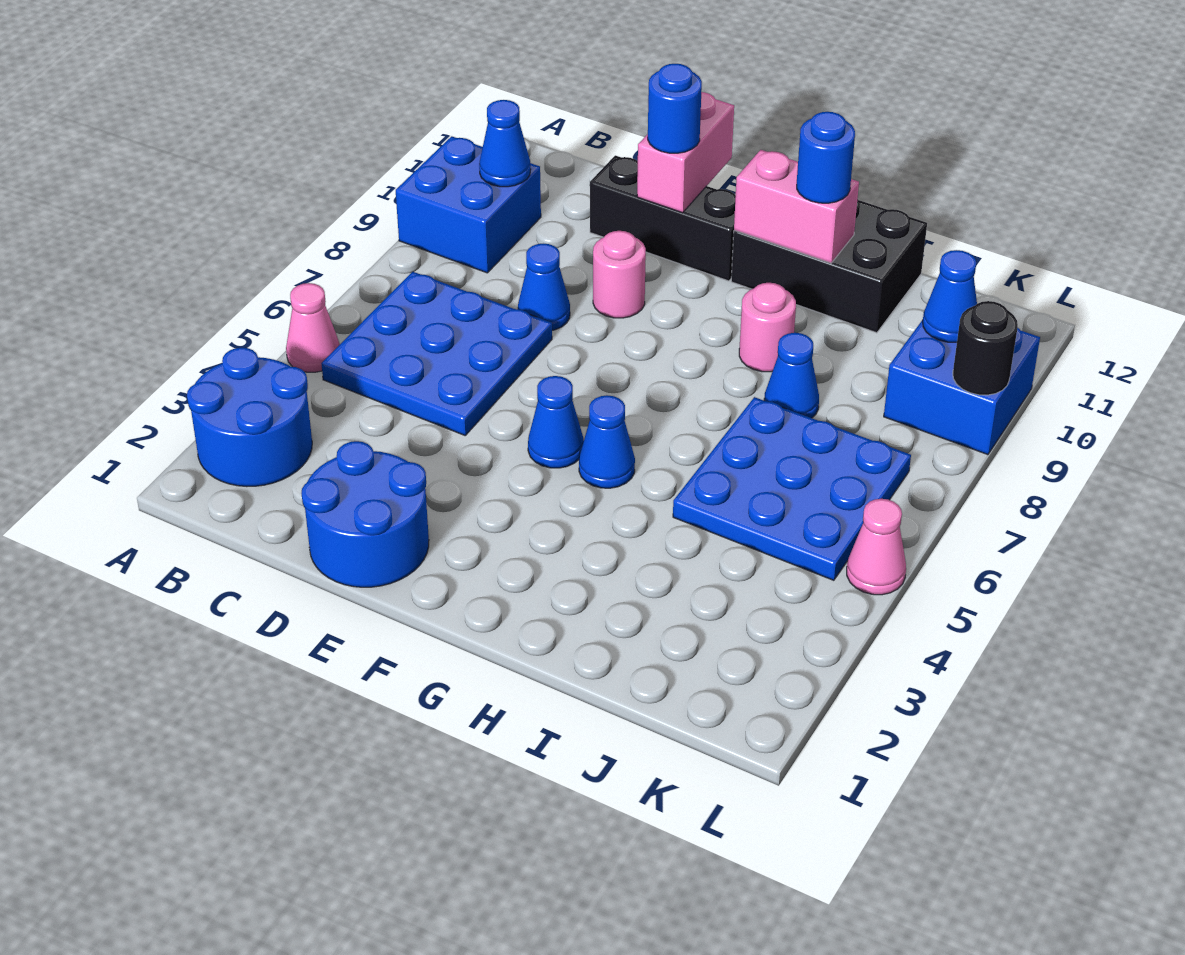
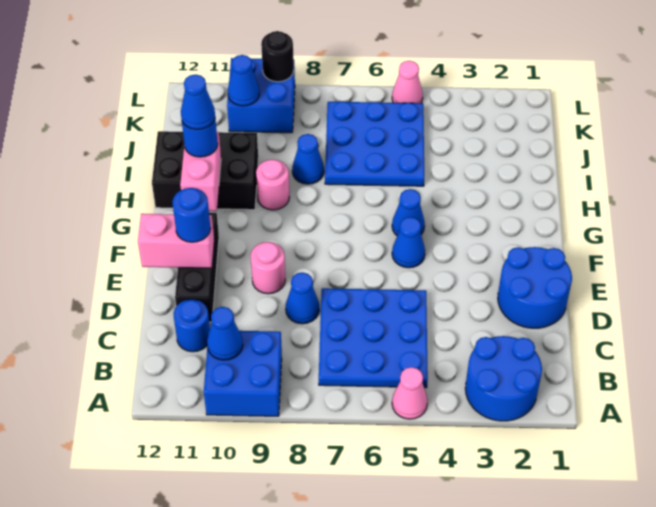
none -> blue round brick C11 level 1
black brick G11:I12 level 1 -> black brick H10:I12 level 1
none -> blue cone H11 level 4

